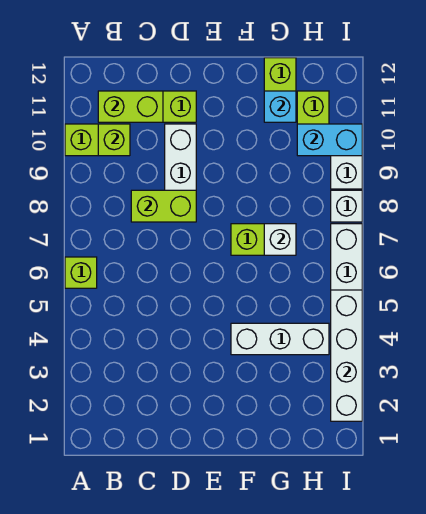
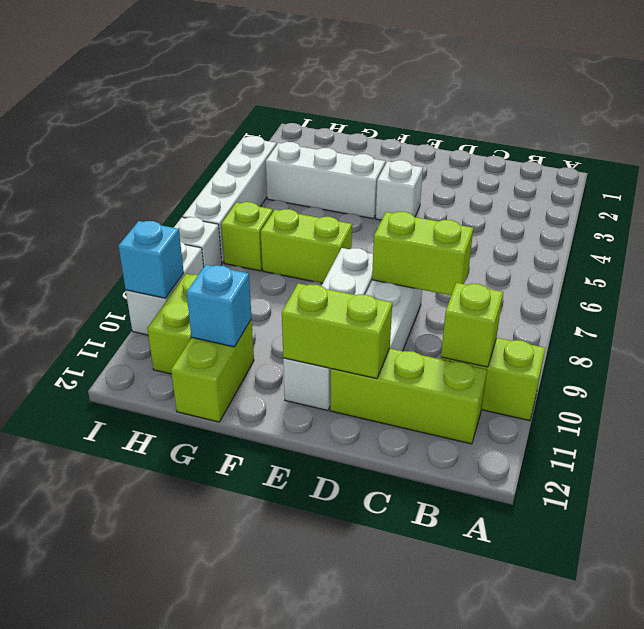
lime brick A6 level 1 -> lime brick H7 level 1
lime brick B11:C11 level 2 -> lime brick D11:E11 level 2
white brick G7 level 2 -> white brick E4 level 1
cyan brick H10:I10 level 2 -> cyan brick I10 level 2
white brick I2:I5 level 2 -> white brick E8:E11 level 1

